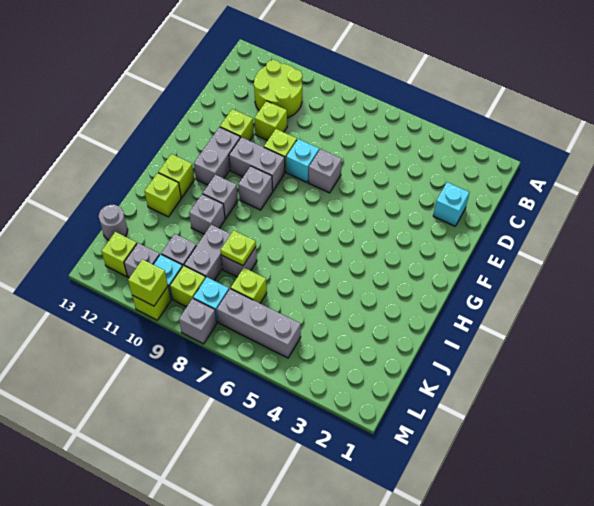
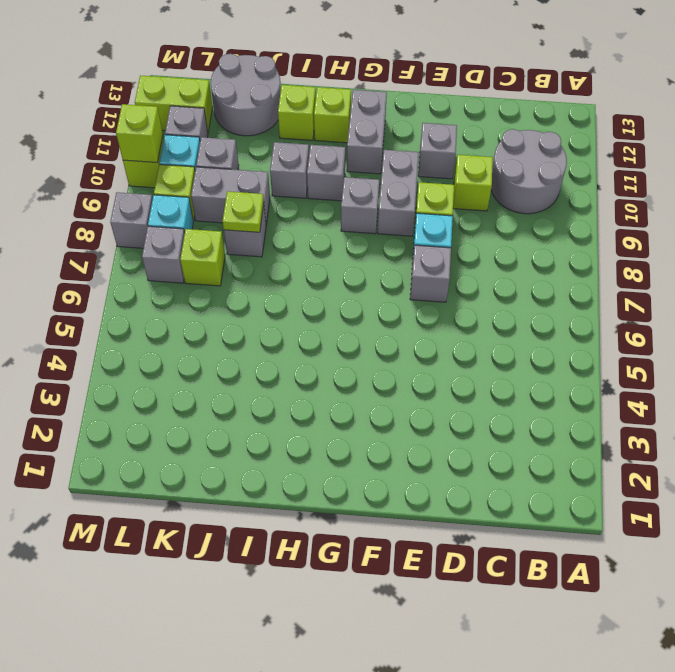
lime round brick B10:C11 level 1 -> grey round brick B10:C11 level 1
cyan brick D2 level 1 -> none
lime brick E11 level 1 -> grey brick E11 level 1
grey brick F11:G11 level 1 -> grey brick G11:G12 level 1
grey round brick K13 level 1 -> grey round brick J12:K13 level 1
grey brick L5:L7 level 1 -> grey brick L7 level 1
lime brick L12 level 1 -> lime brick L12:M12 level 1

